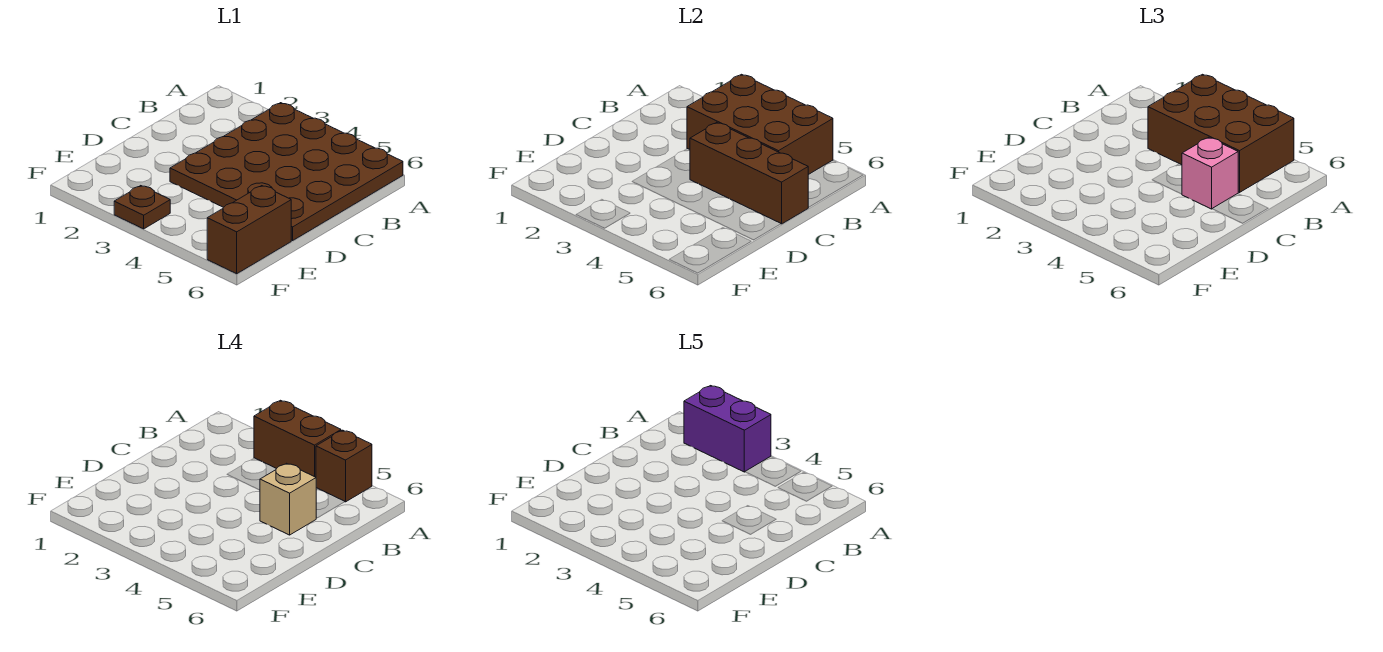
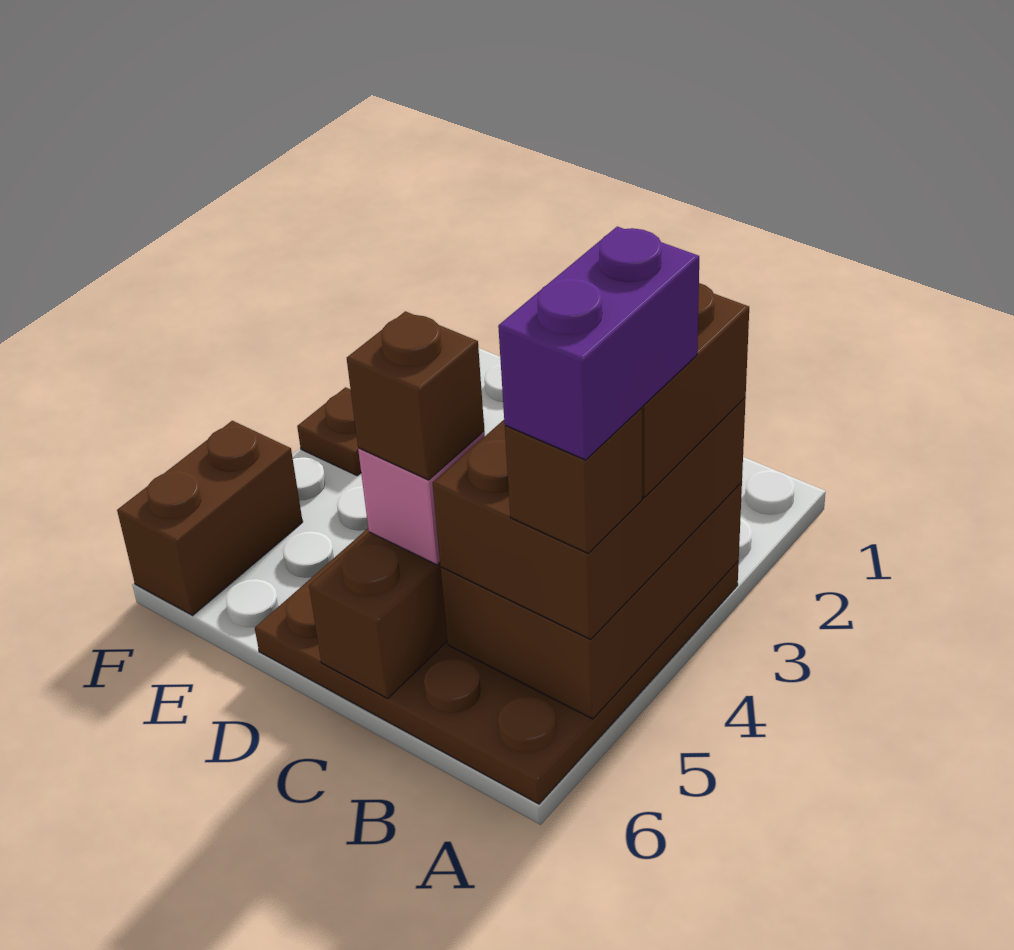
purple brick A2:A3 level 5 -> purple brick A4:A5 level 5
tan brick C5 level 4 -> brown brick C5 level 4
brown brick E6:F6 level 1 -> brown brick F5:F6 level 1

